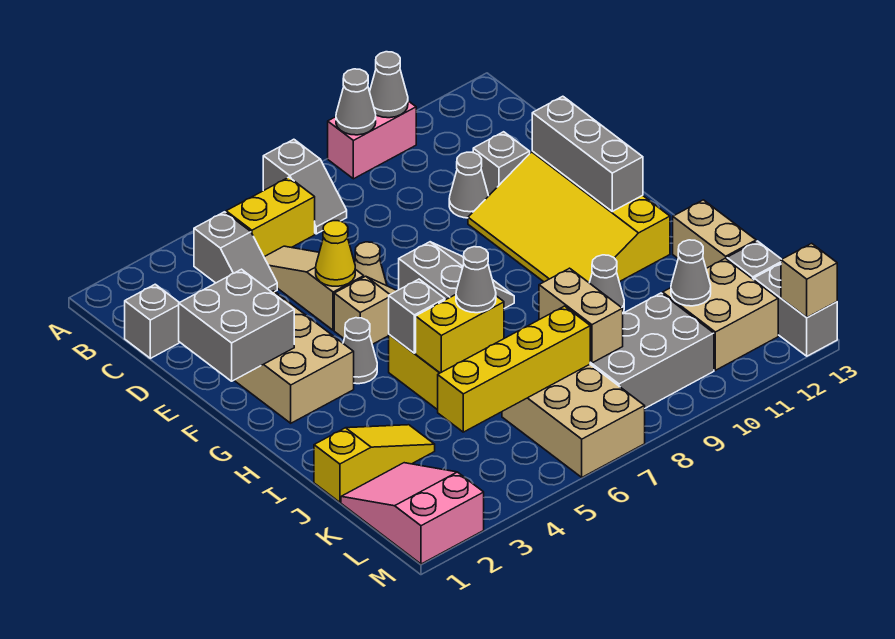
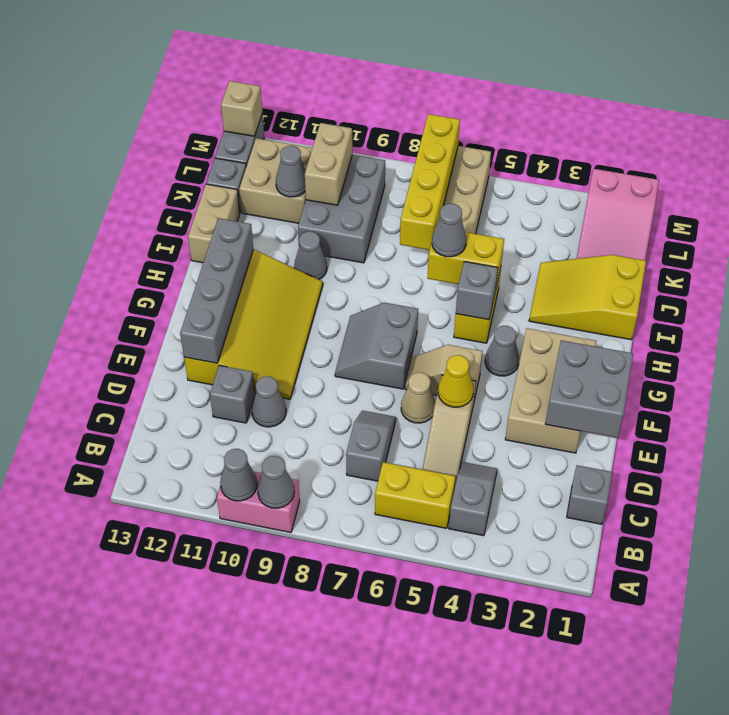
grey slope A7:B7 level 1 top A -> grey slope C7:D7 level 1 top C
grey brick E12:G12 level 2 -> grey brick E12:H12 level 2
yellow slope J1:J3 level 1 top 1 -> yellow slope I1:J3 level 1 top 1
tan brick J8:K8 level 2 -> tan brick K10:L10 level 2
yellow brick K4:K7 level 2 -> yellow brick J7:M7 level 2
grey brick K8:L10 level 1 -> grey brick J9:L10 level 1

